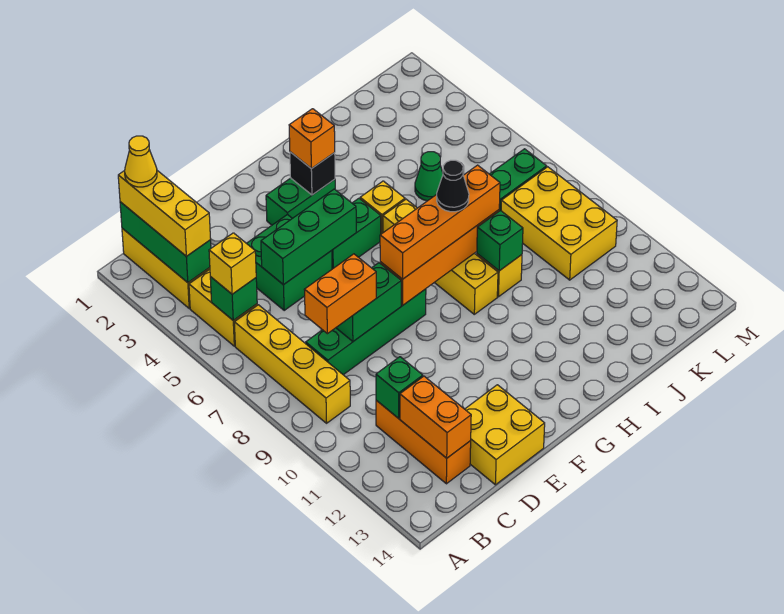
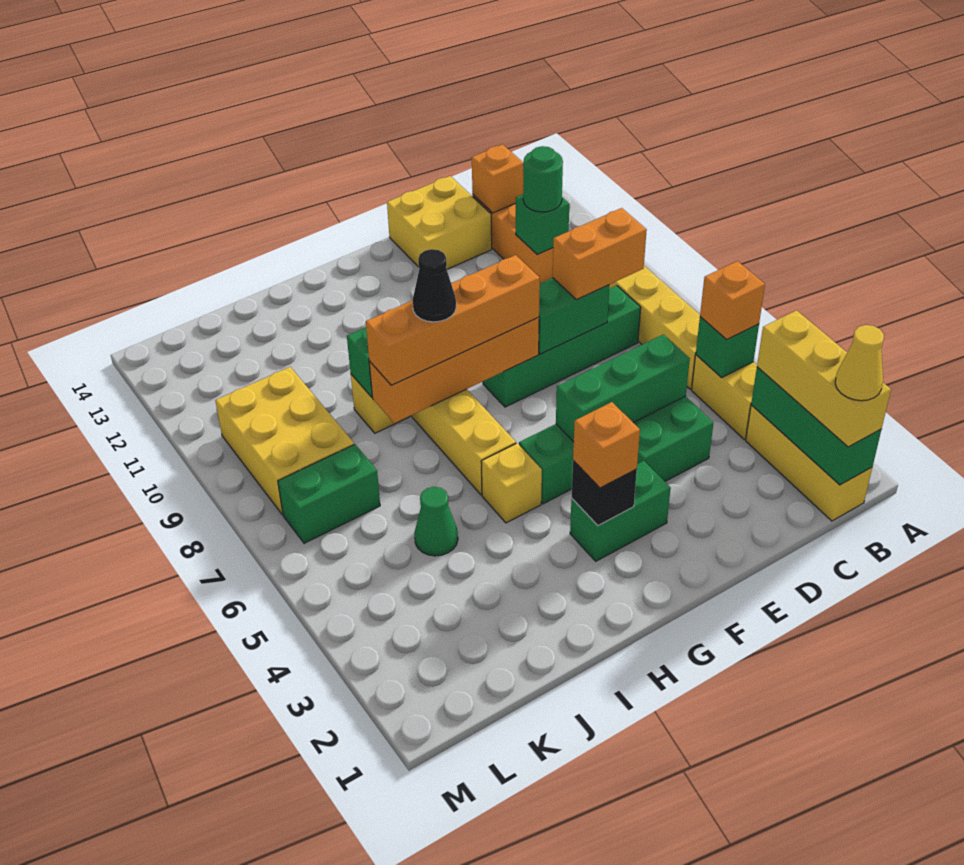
yellow brick B5 level 3 -> orange brick B5 level 3
none -> green round brick C11 level 3
orange brick C12:C13 level 2 -> orange brick C13 level 2

